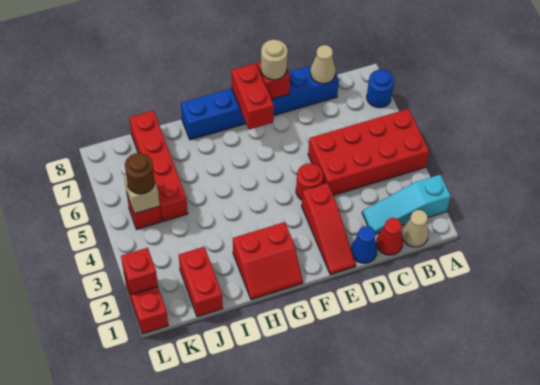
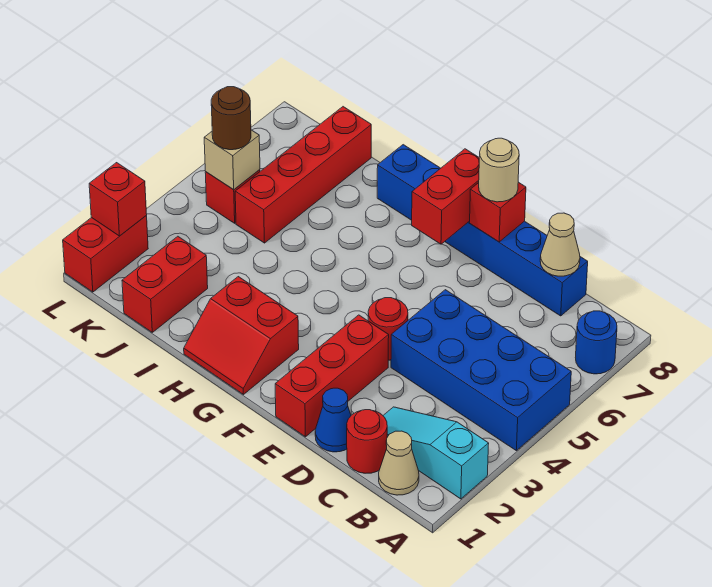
red brick A4:D5 level 1 -> blue brick A4:D5 level 1
red cone C1 level 1 -> red round brick C1 level 1
red slope E1:E3 level 1 top 3 -> red brick E1:E3 level 1

